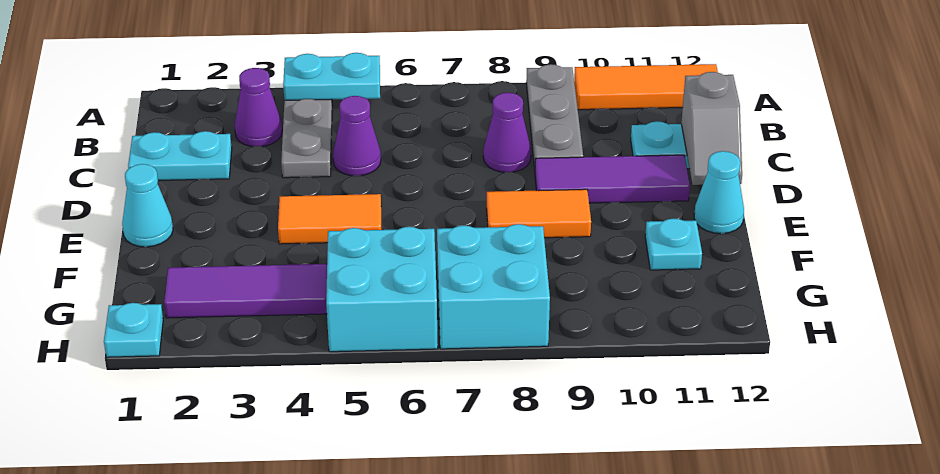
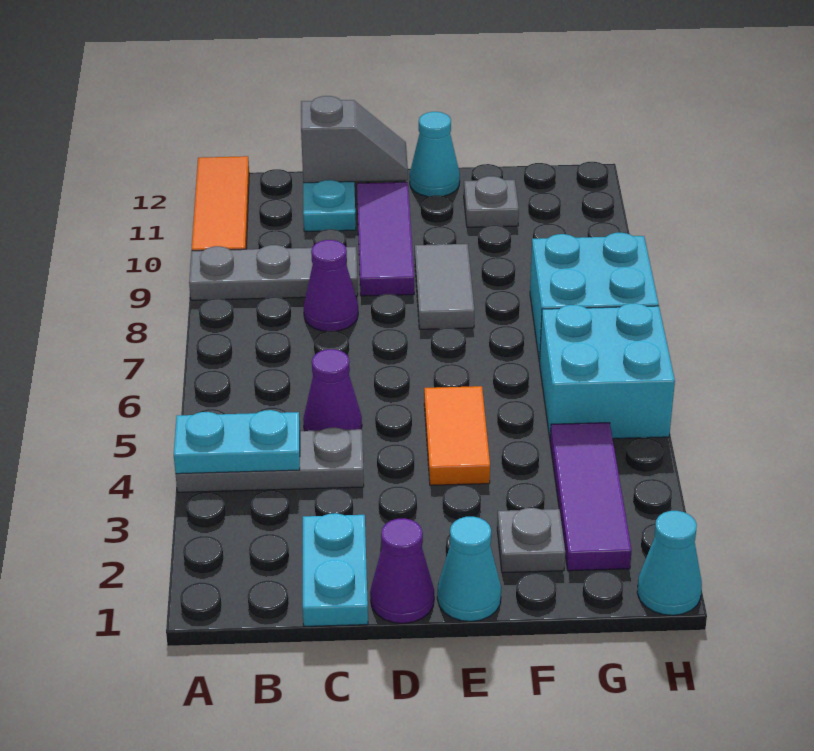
cyan plate A4:A5 level 2 -> cyan plate A4:B4 level 2
purple cone B3 level 1 -> purple cone D1 level 1
orange tile E8:E9 level 1 -> grey tile E8:E9 level 1
none -> grey plate F2 level 1
cyan plate F11 level 1 -> grey plate F11 level 1
cyan plate H1 level 1 -> cyan cone H1 level 1

